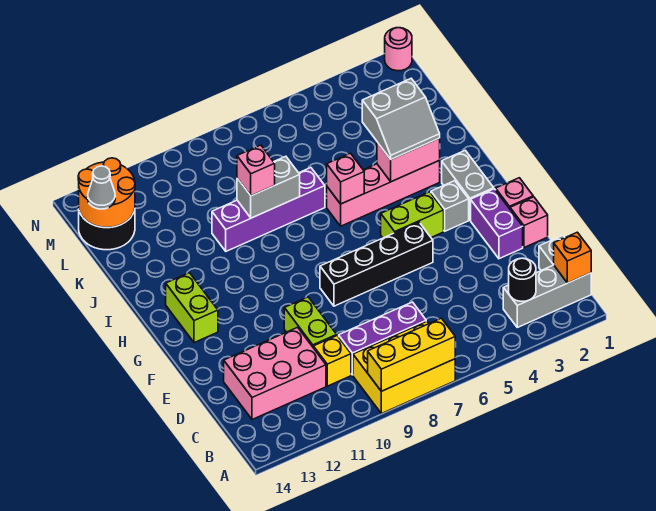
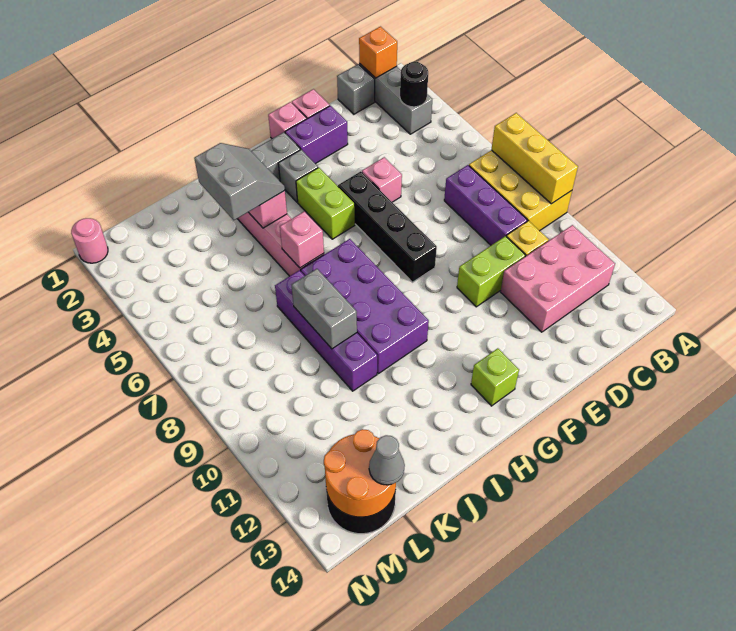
pink brick C11:D13 level 1 -> pink brick B11:D12 level 1
lime brick G13:H13 level 1 -> lime brick G13 level 1
none -> purple brick H7:I10 level 1
pink brick J9 level 3 -> pink brick E5 level 1

